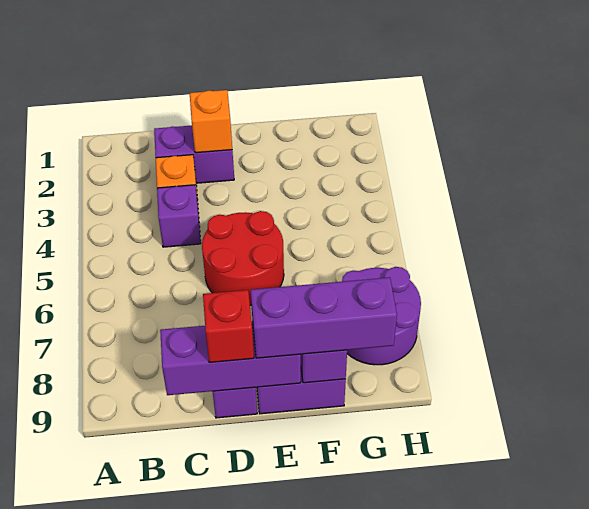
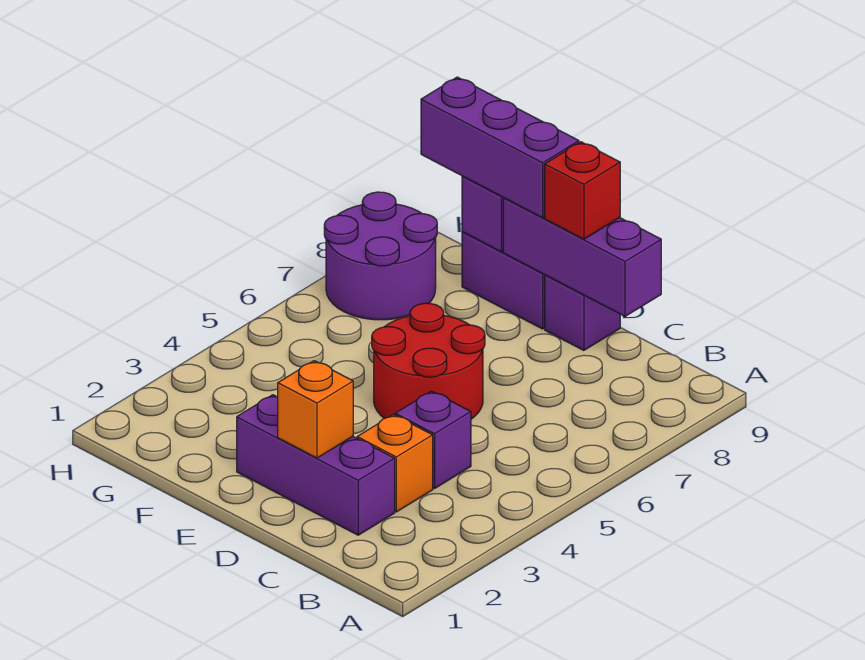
purple brick C2:D2 level 1 -> purple brick C2:E2 level 1

